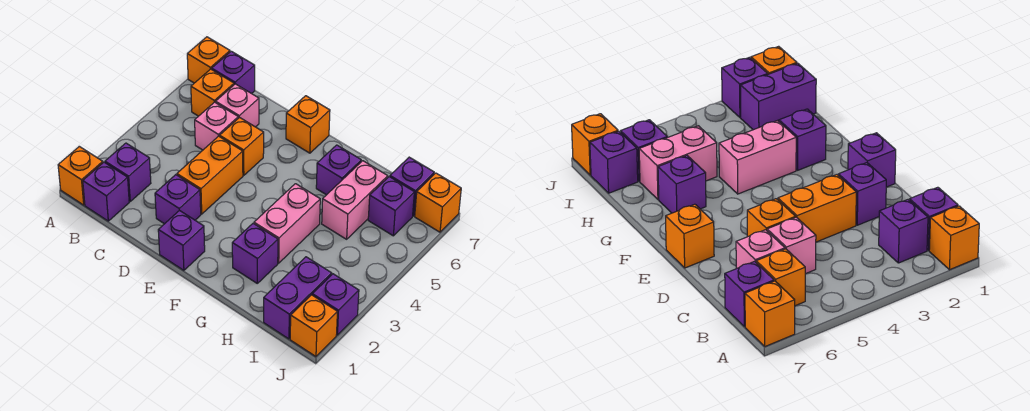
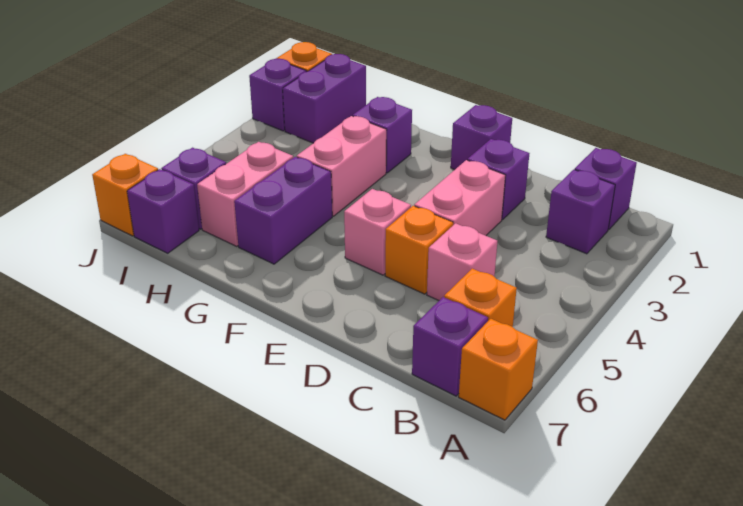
orange brick A1 level 1 -> none
pink brick C6 level 1 -> pink brick E5 level 1
orange brick D3:D4 level 1 -> pink brick D3:D4 level 1
orange brick E7 level 1 -> none
purple brick G6 level 1 -> purple brick G5:G6 level 1

